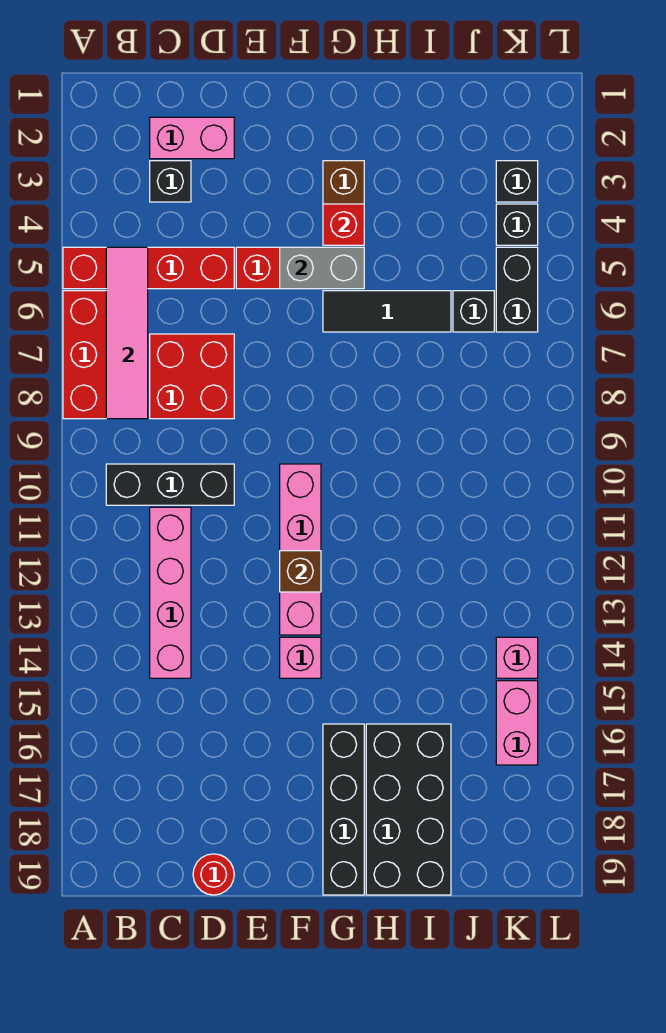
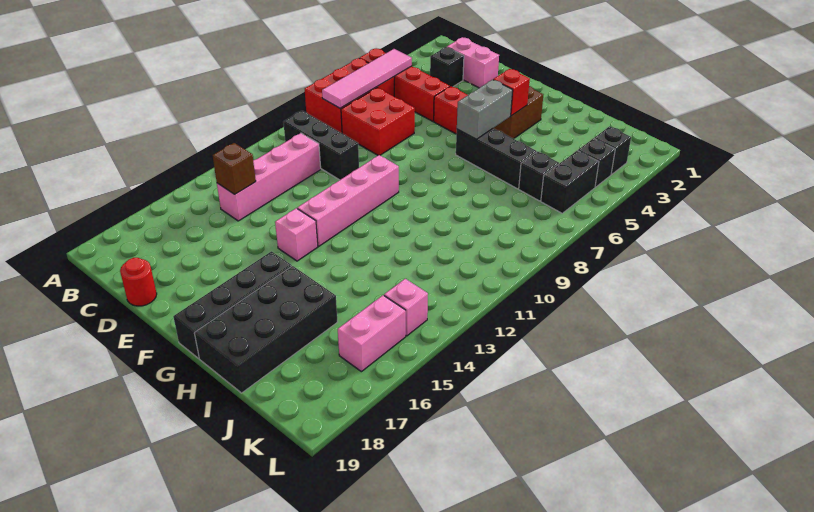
grey brick F5:G5 level 2 -> grey brick G5:G6 level 2
brown brick F12 level 2 -> brown brick C14 level 2
black tile G6:I6 level 1 -> black brick G6:I6 level 1

